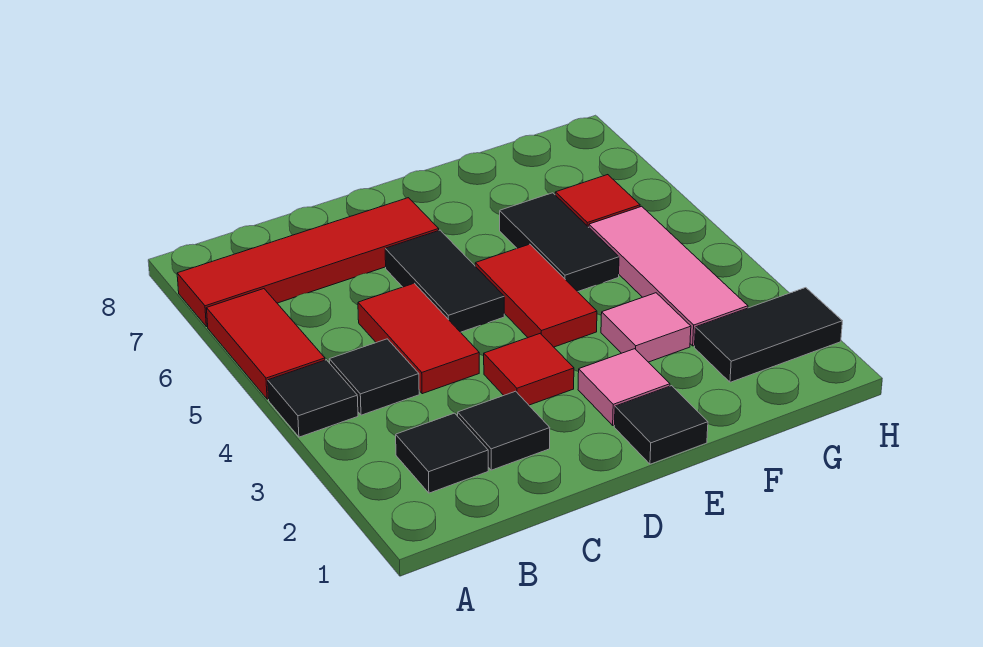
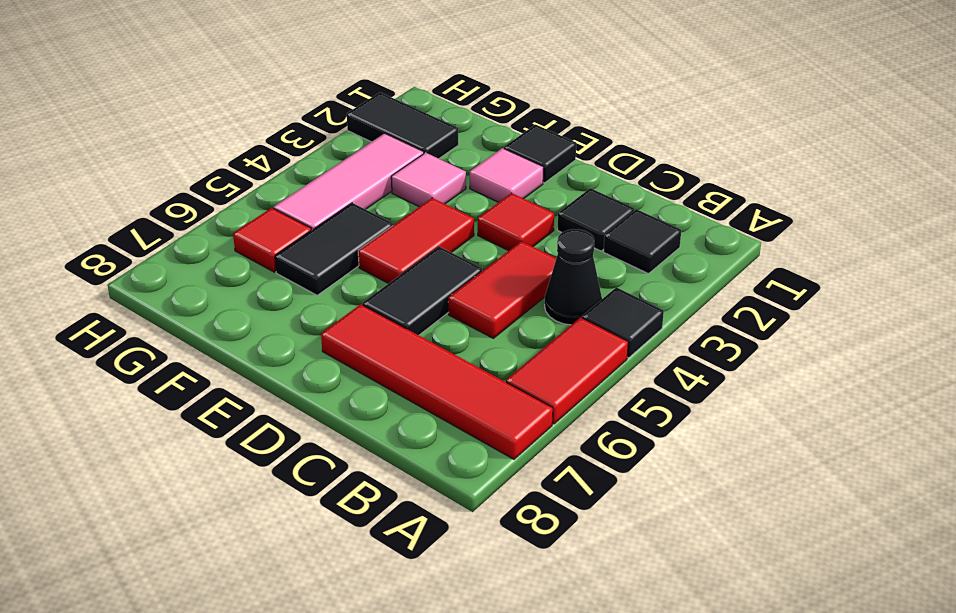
black tile B4 level 1 -> black cone B4 level 1

